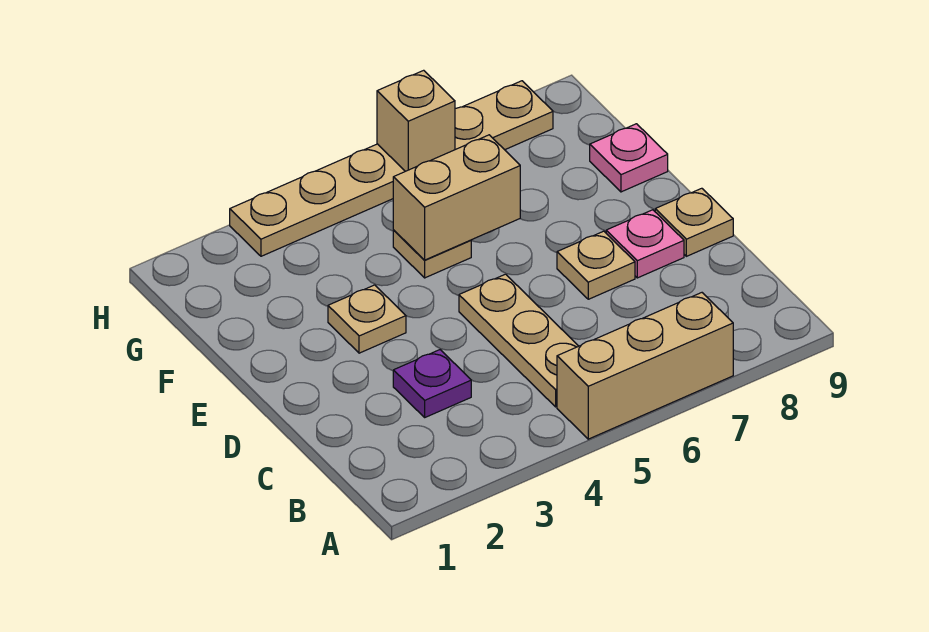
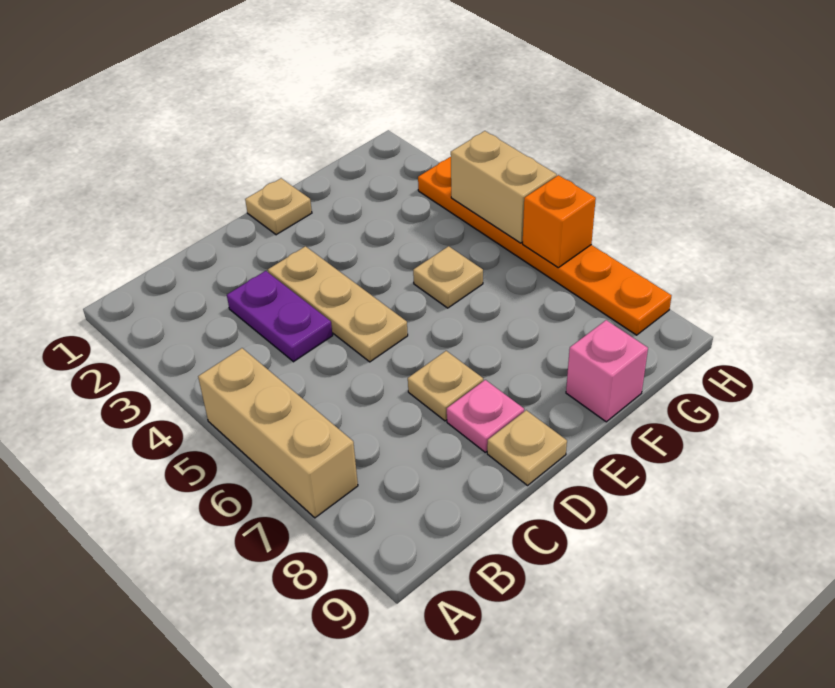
tan plate B5:D5 level 1 -> tan plate D3:D5 level 1
purple plate C3 level 1 -> purple plate C3:C4 level 1
tan plate E3 level 1 -> tan plate E1 level 1
tan brick F5:F6 level 2 -> tan brick H4:H5 level 2
pink plate F9 level 1 -> pink brick F9 level 1
tan plate H3:H8 level 1 -> orange plate H3:H8 level 1
tan brick H6 level 2 -> orange brick H6 level 2

